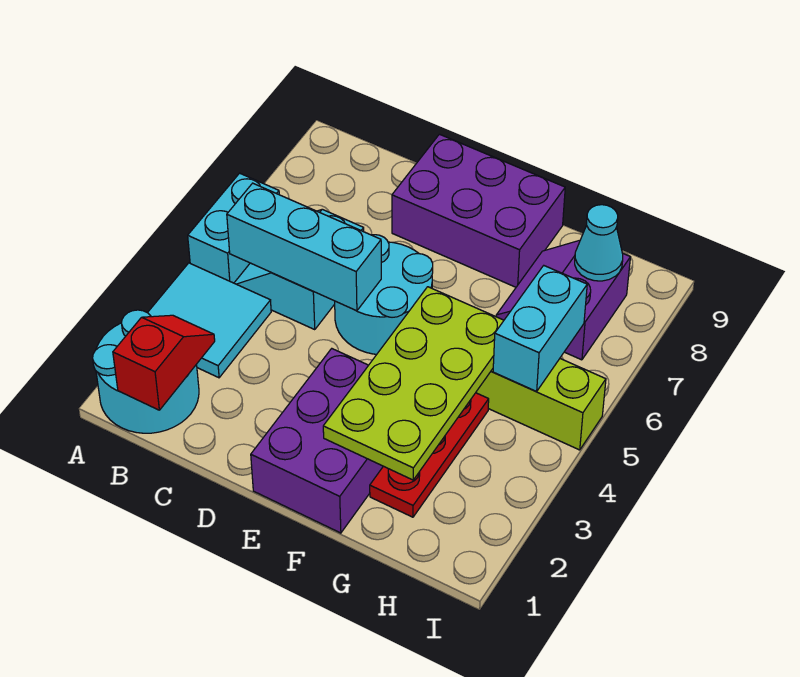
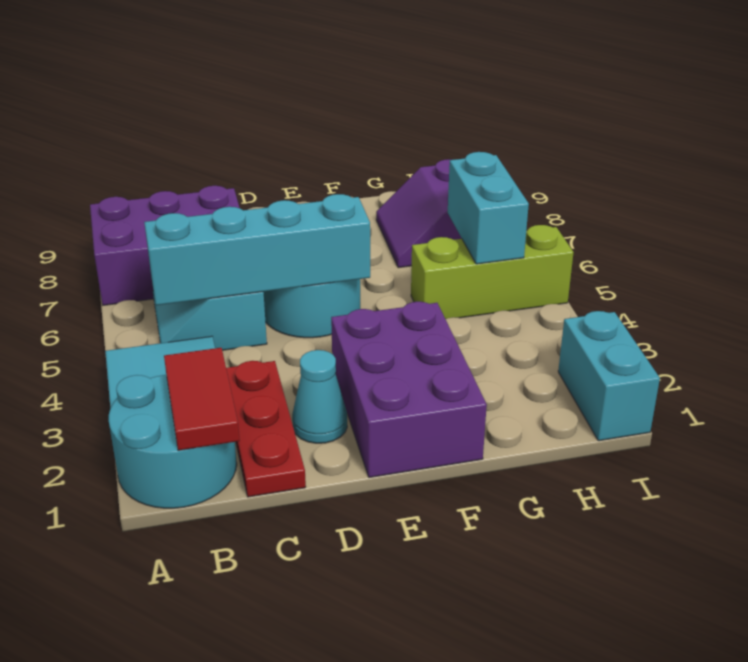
cyan brick A5:A6 level 1 -> cyan brick I1:I2 level 1
red slope B1:B2 level 2 top 1 -> red tile B1:B2 level 2
cyan brick B5:D5 level 2 -> cyan brick B5:E5 level 2
purple brick D8:F9 level 1 -> purple brick A7:C8 level 1
lime plate F2:G5 level 2 -> none
red plate G2:G4 level 1 -> red plate C1:C3 level 1
cyan cone H8 level 2 -> cyan cone D2 level 1

